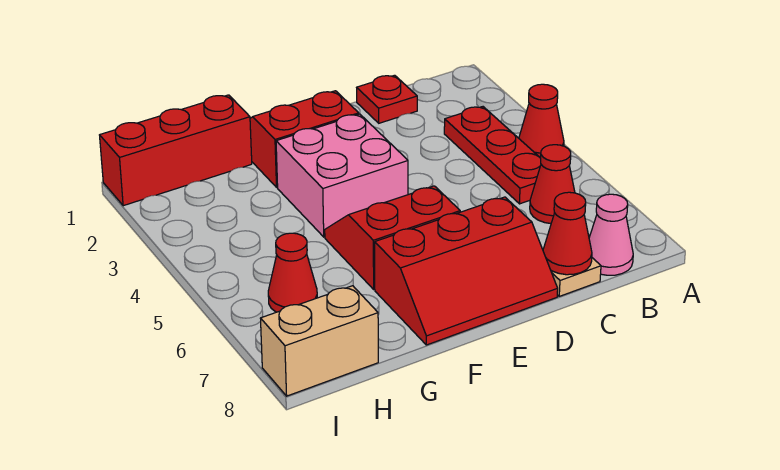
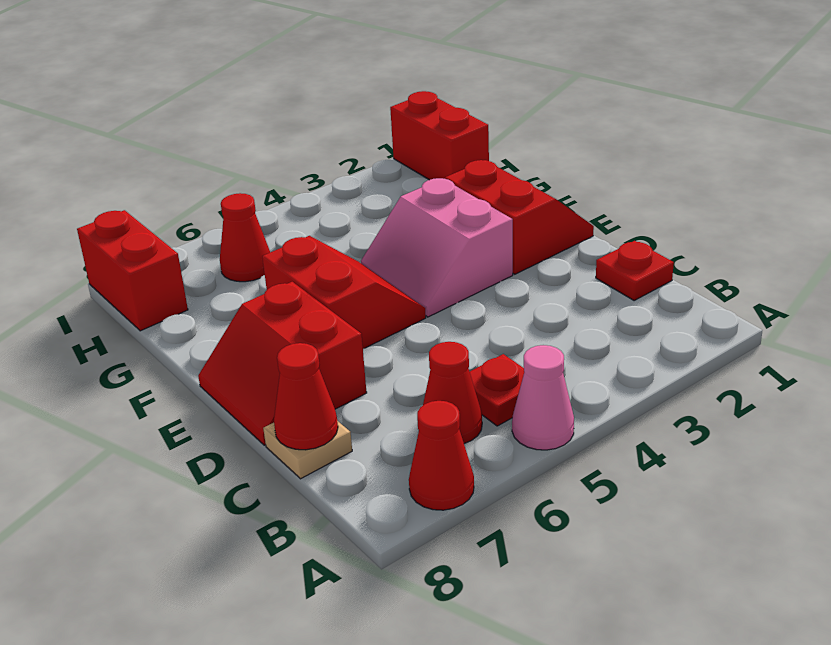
red cone A4 level 1 -> red cone A7 level 1
red plate B3:B5 level 1 -> red plate B5 level 1
pink cone B8 level 1 -> pink cone A5 level 1
red slope D7:F8 level 1 top 7 -> red slope D7:E8 level 1 top 7
pink brick E3:F4 level 1 -> pink slope E3:F4 level 1 top 3
red brick G1:I1 level 1 -> red brick H1:I1 level 1
tan brick H8:I8 level 1 -> red brick H8:I8 level 1

